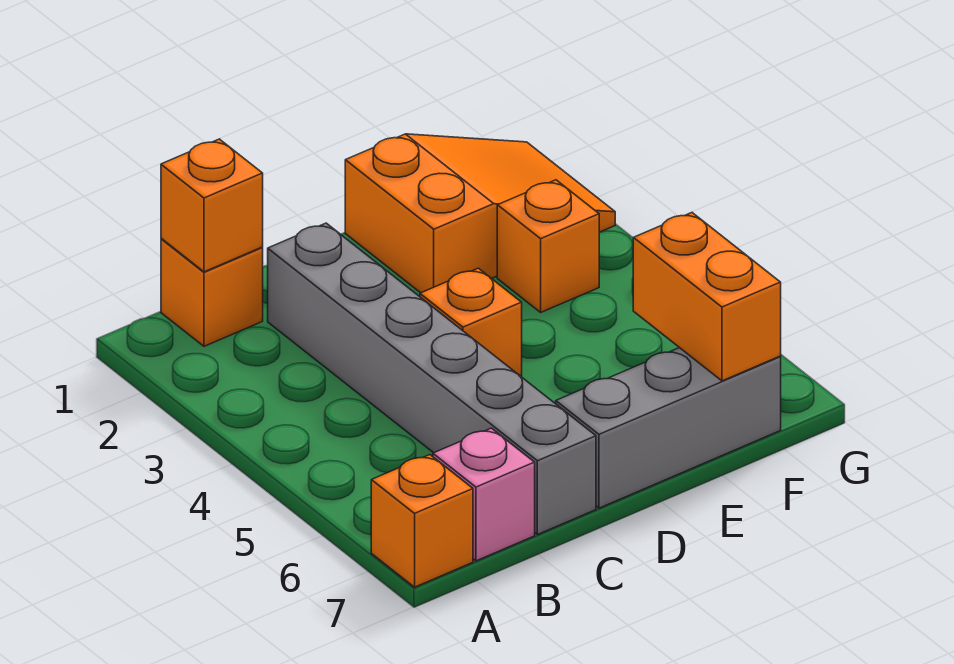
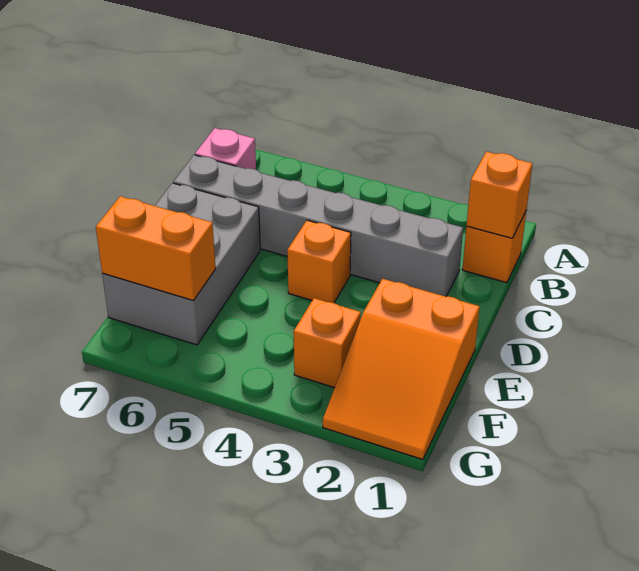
orange brick A7 level 1 -> none
grey brick D7:F7 level 1 -> grey brick D6:F7 level 1

